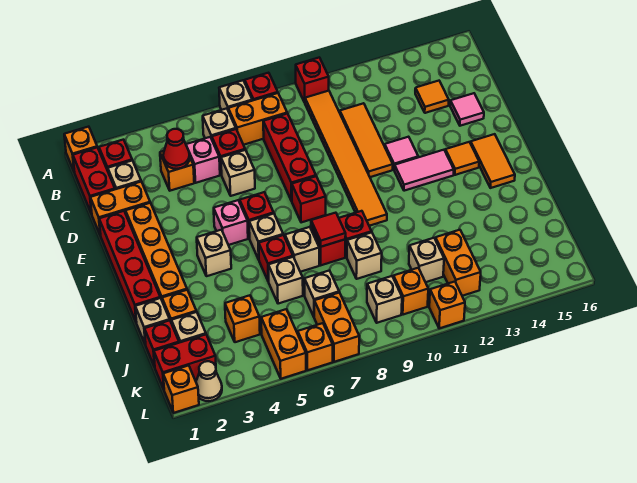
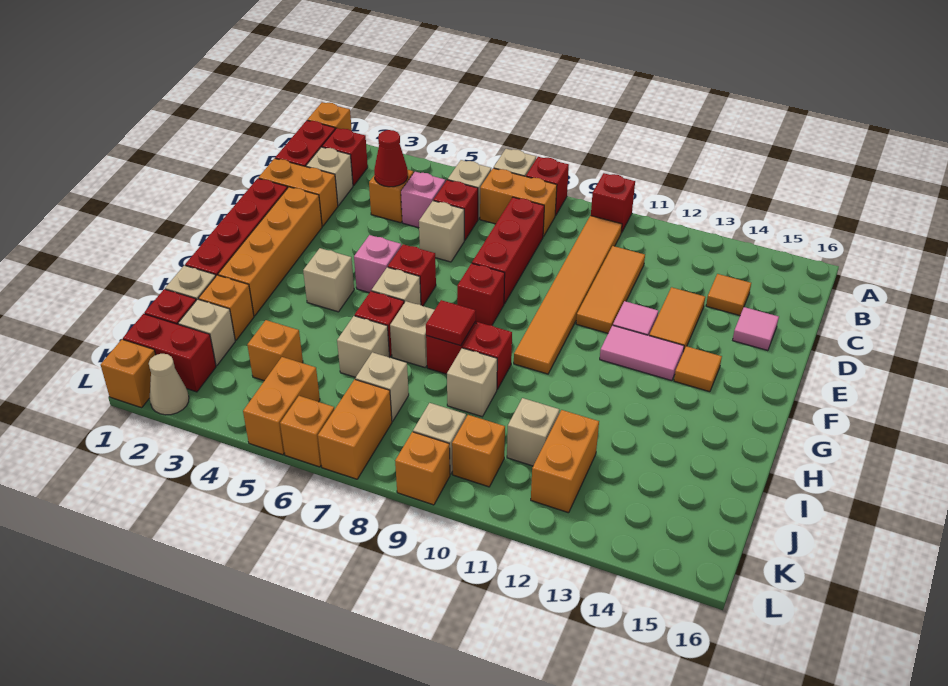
orange tile F15:G15 level 1 -> orange tile D13:E13 level 1
orange brick L11 level 1 -> orange brick L9 level 1

